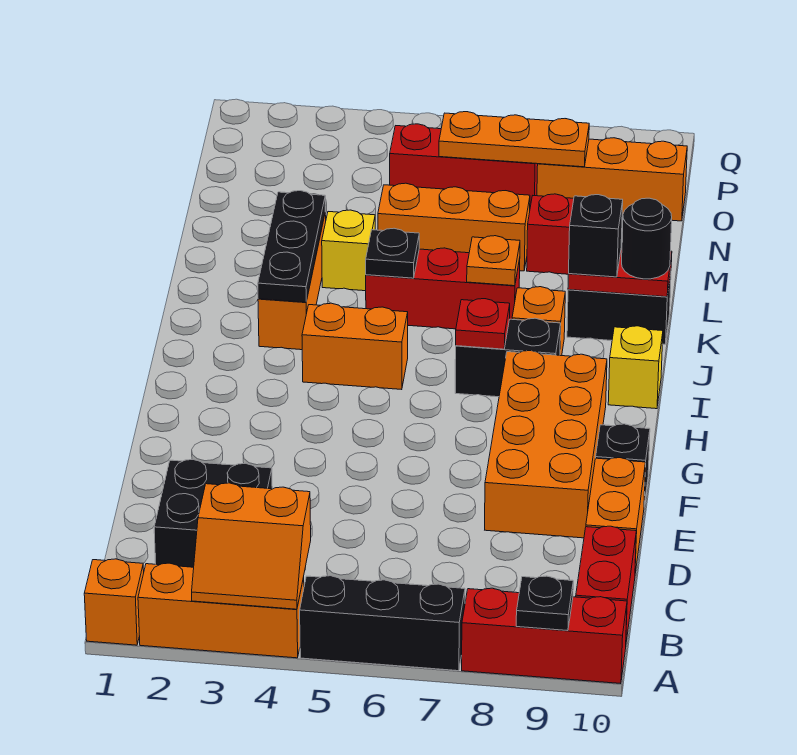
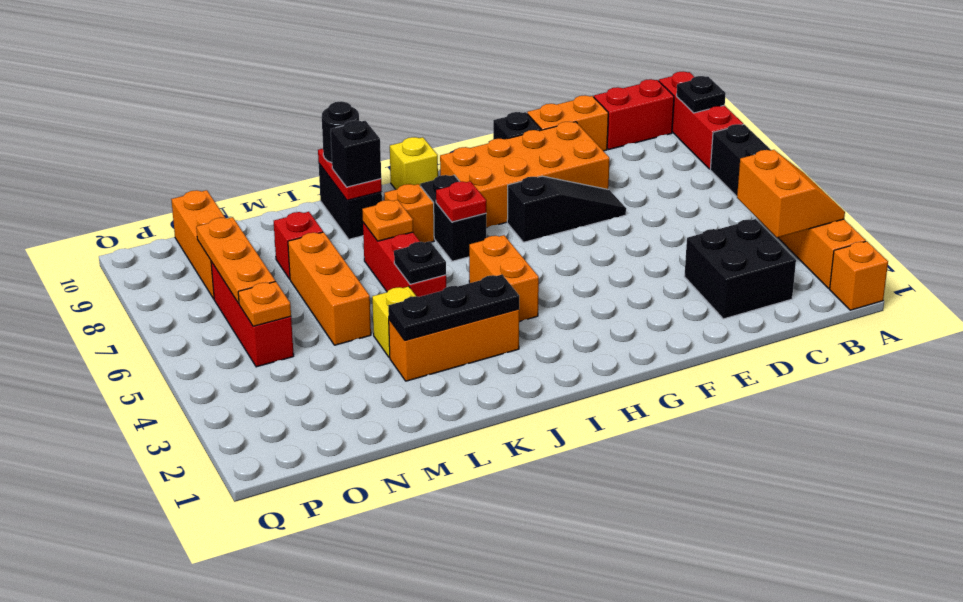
none -> black slope E7:G7 level 1 top G
none -> orange plate O5 level 2

